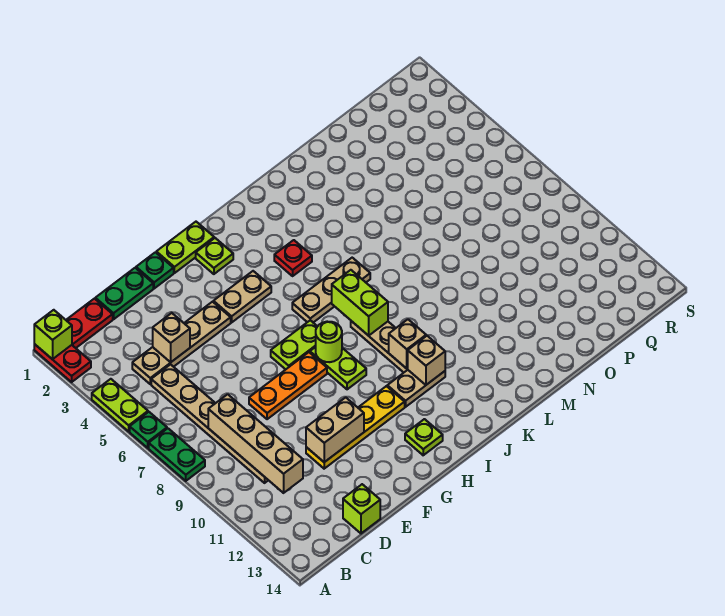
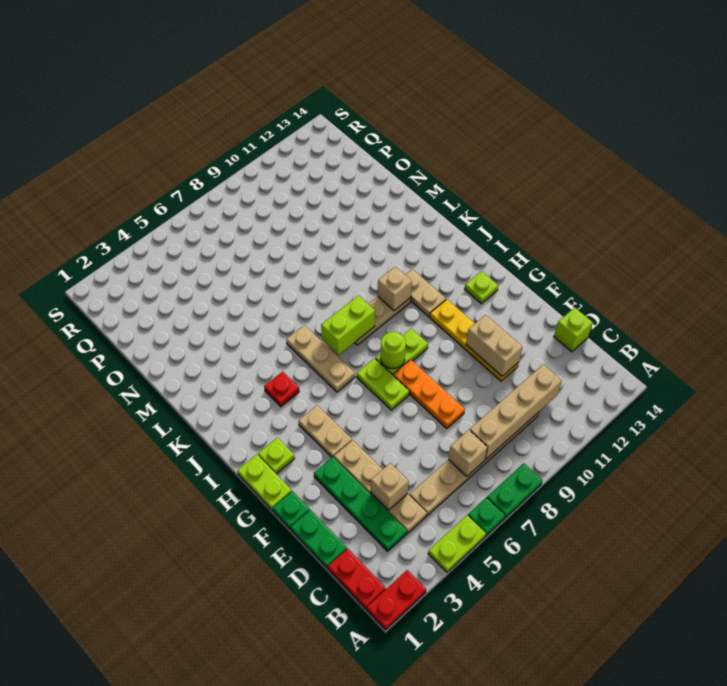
lime brick A1 level 2 -> none
none -> green plate C3:F3 level 1
tan brick J11 level 2 -> tan brick C7 level 2

